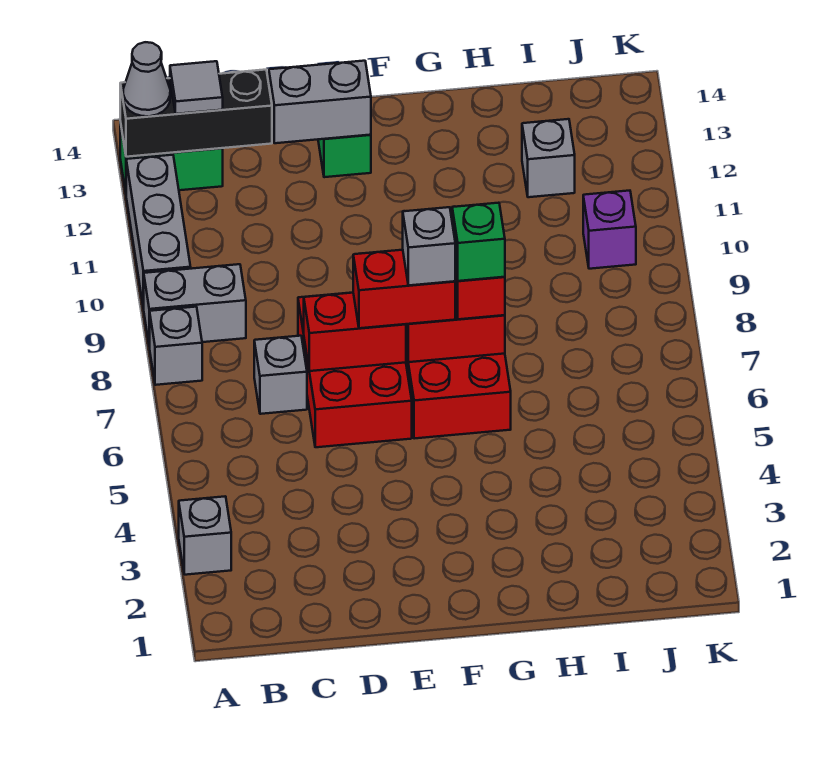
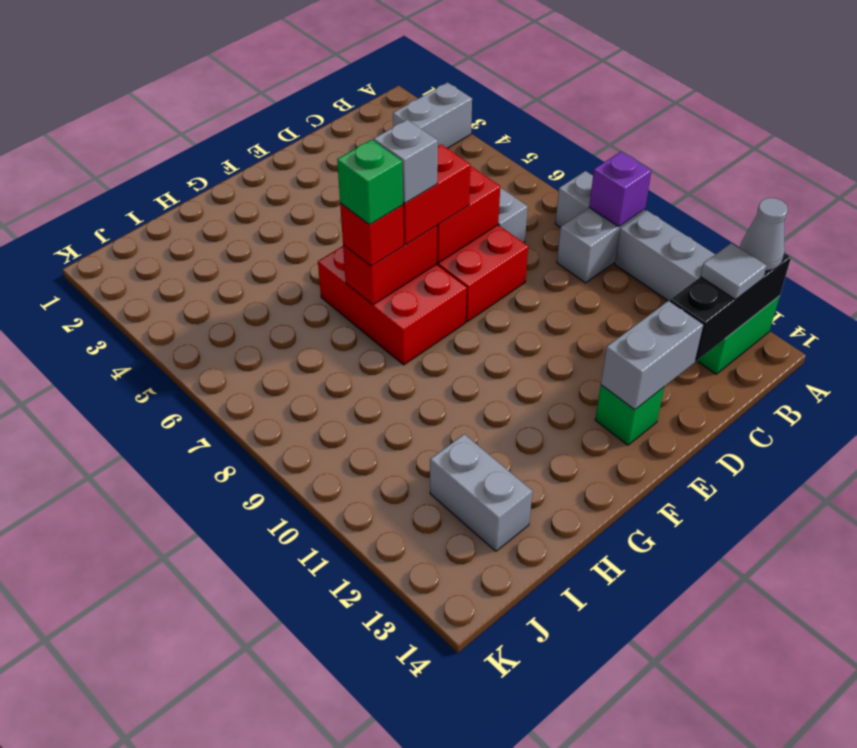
grey brick A3 level 1 -> grey brick A3:B3 level 1
grey brick I12 level 1 -> grey brick I12:I13 level 1
purple brick J10 level 1 -> purple brick A9 level 2

